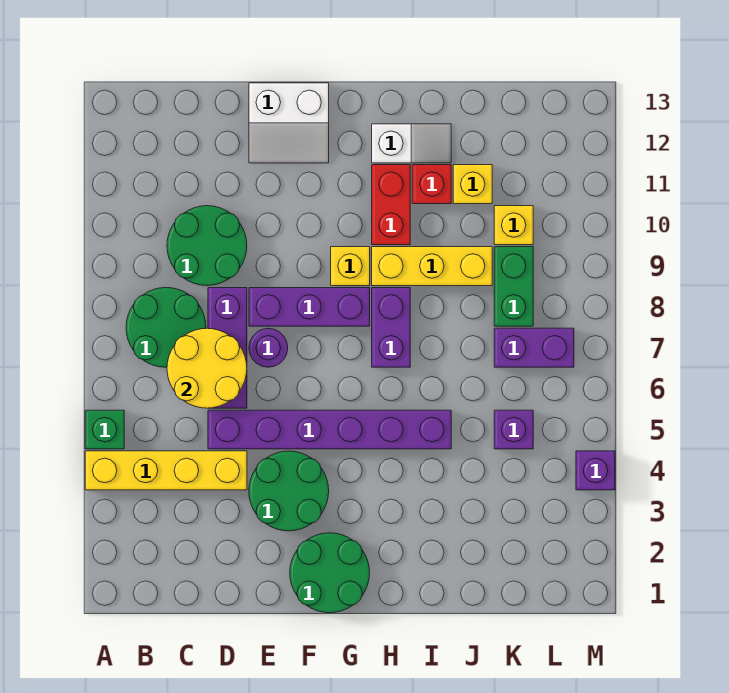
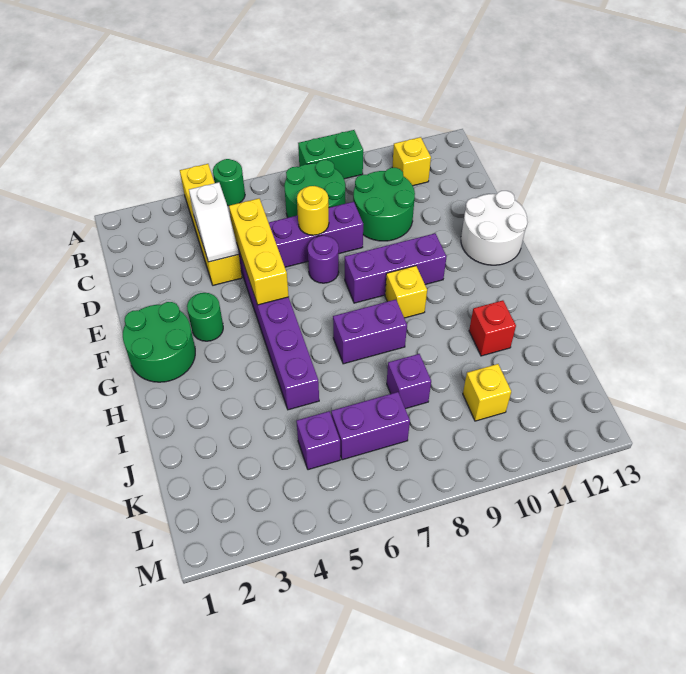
green brick A5 level 1 -> green round brick A5 level 1
yellow round brick C6:D7 level 2 -> yellow round brick D7 level 2
green round brick E3:F4 level 1 -> green round brick F3 level 1
purple brick E8:G8 level 1 -> purple brick F8:F10 level 1
white slope E12:F13 level 1 top 13 -> white round brick E12:F13 level 1
yellow brick H9:J9 level 1 -> yellow brick D5:F5 level 2
red brick H10:H11 level 1 -> none
white slope H12:I12 level 1 top H -> white slope C4:D4 level 2 top C
yellow brick J11 level 1 -> yellow brick B11 level 1
purple brick K7:L7 level 1 -> purple brick K6:K7 level 1
green brick K8:K9 level 1 -> green brick A8:A9 level 1
purple brick M4 level 1 -> purple brick J8 level 1

